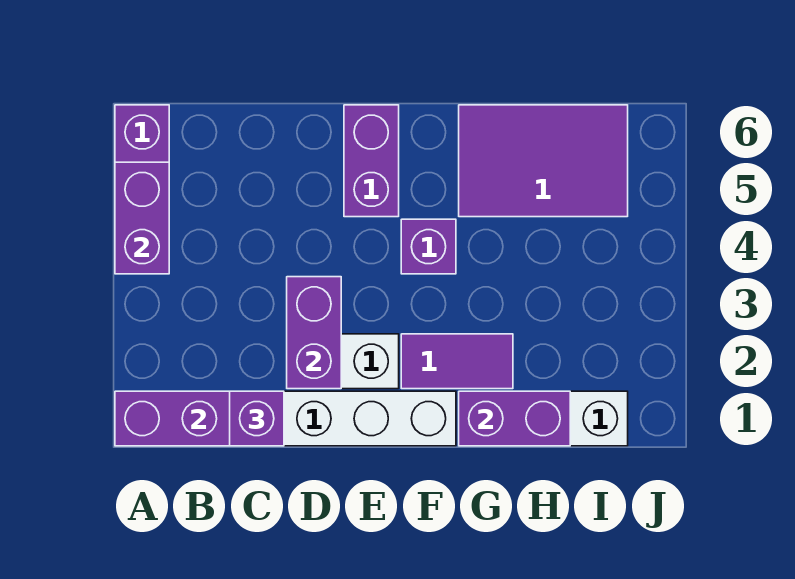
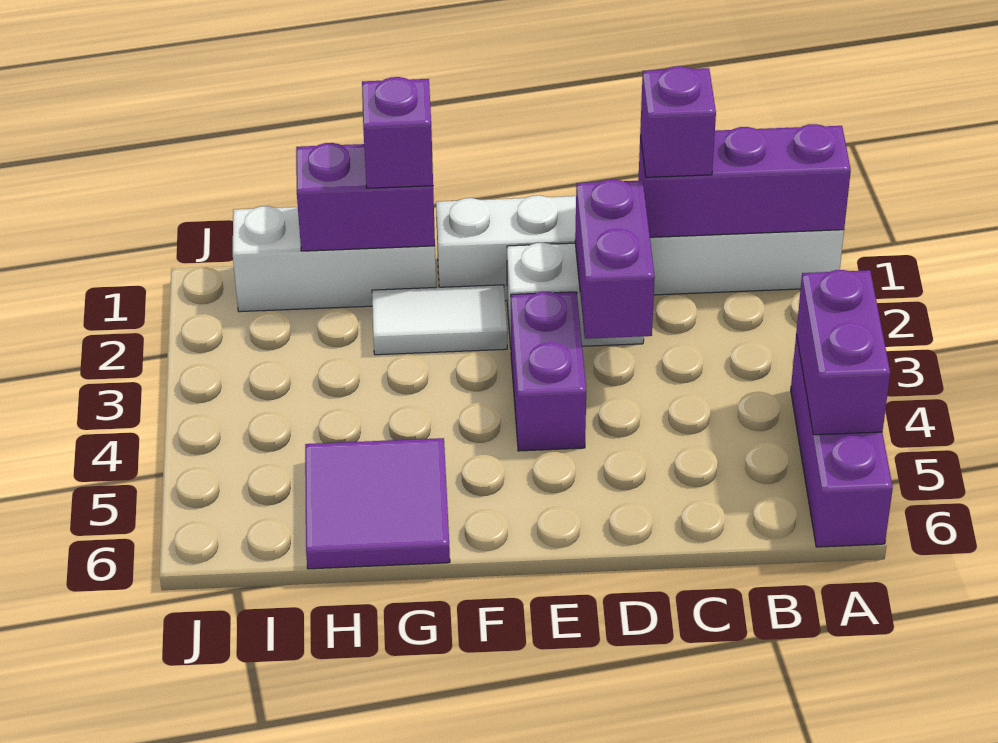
purple brick E5:E6 level 1 -> purple brick E3:E4 level 1
purple tile F2:G2 level 1 -> white tile F2:G2 level 1
purple brick F4 level 1 -> purple brick G1 level 3
purple tile G5:I6 level 1 -> purple tile G5:H6 level 1

